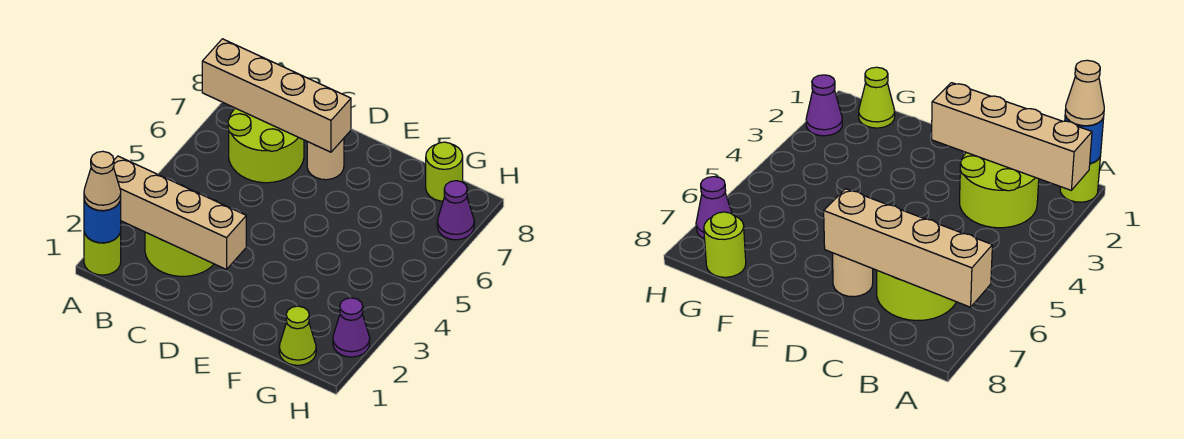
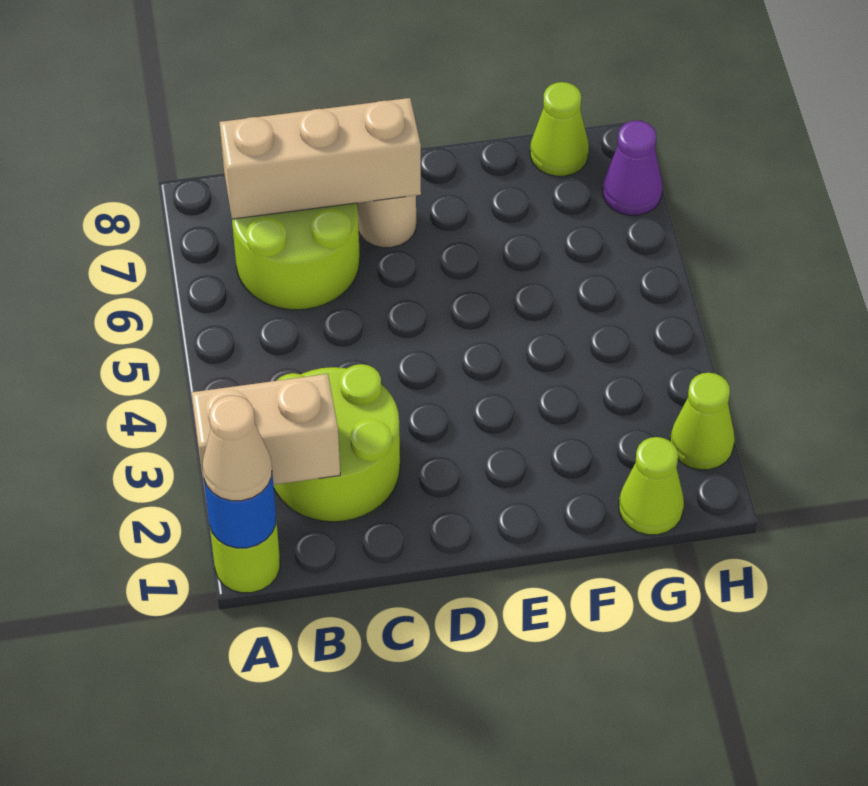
tan brick A2:D2 level 2 -> tan brick A2:B2 level 2
tan brick A7:D7 level 2 -> tan brick B7:D7 level 2
lime round brick G8 level 1 -> lime cone G8 level 1
purple cone H2 level 1 -> lime cone H2 level 1

